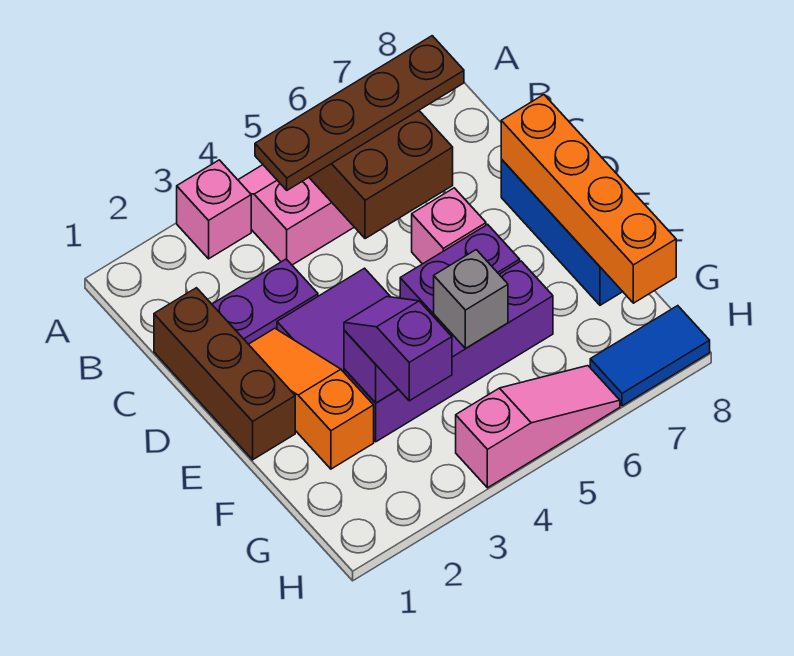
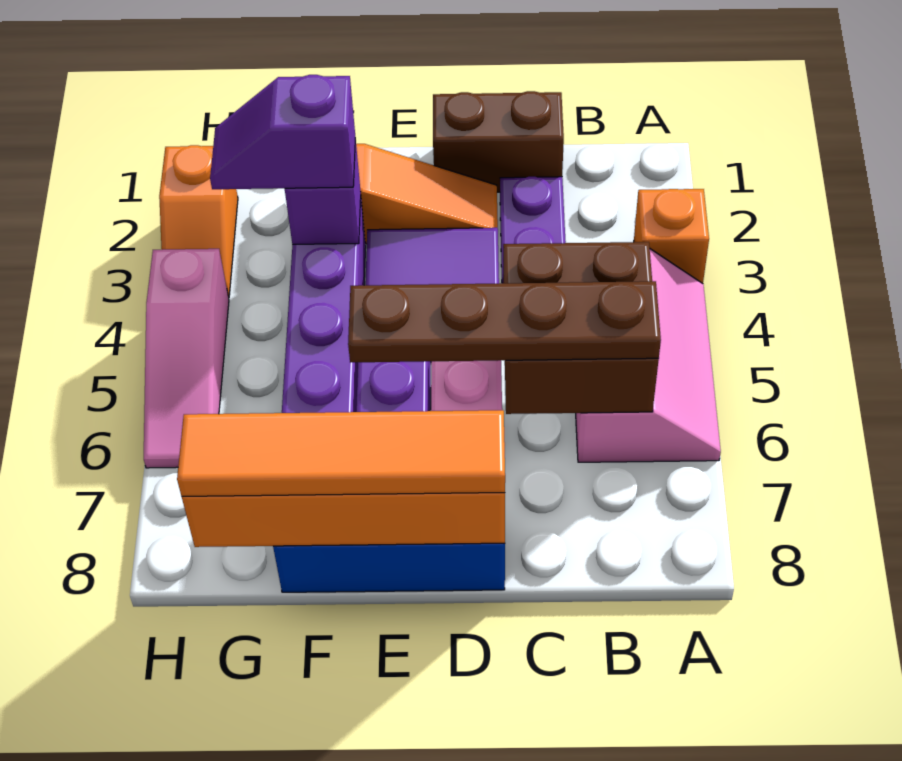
pink brick A3 level 1 -> orange brick A3 level 1
brown plate B4:B7 level 3 -> brown plate B6:E6 level 3
brown brick C1:E1 level 1 -> brown brick C1:D1 level 1
none -> orange tile D8:G8 level 3
purple slope F3:G3 level 3 top G -> purple slope F3:G3 level 3 top F
grey brick F5 level 2 -> none
none -> orange slope H2:H3 level 1 top 2
blue tile H7:H8 level 1 -> none

